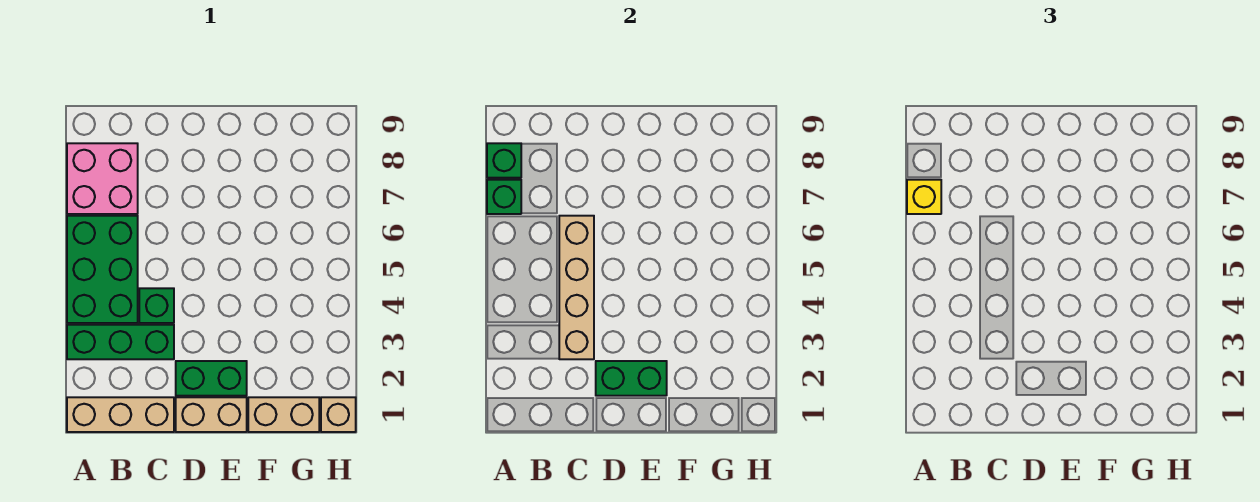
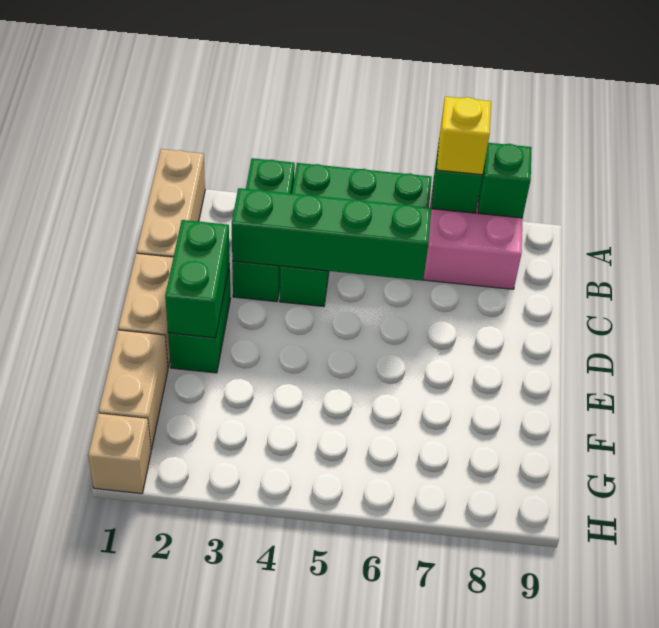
tan brick C3:C6 level 2 -> green brick C3:C6 level 2

